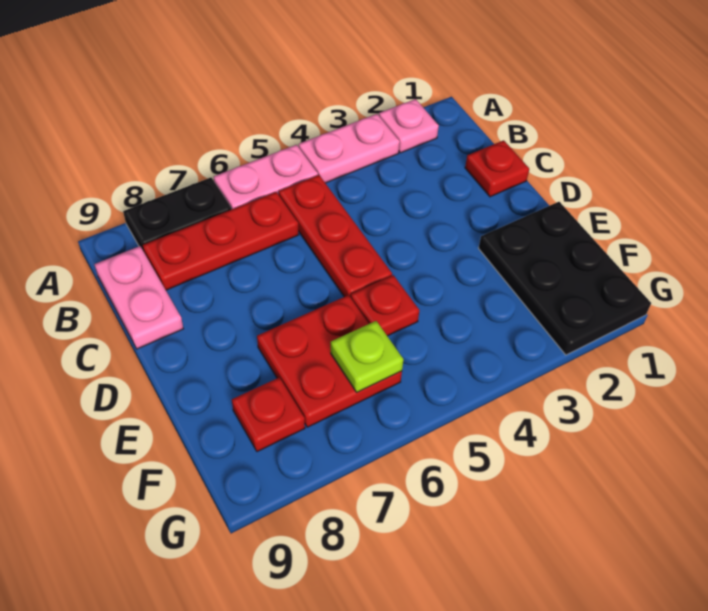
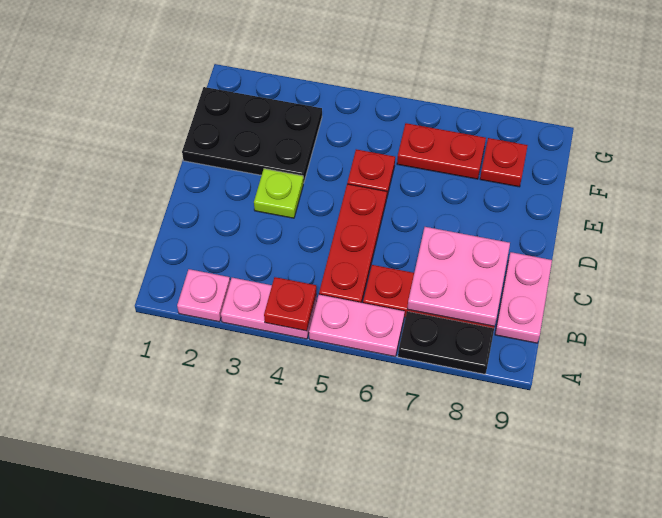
none -> pink plate B7:C8 level 2
red plate C1 level 1 -> red plate A4 level 2
black plate E1:G2 level 1 -> black plate E1:F3 level 1
red plate E6:F7 level 1 -> red plate F6:F7 level 1
lime plate F6 level 2 -> lime plate D3 level 1

